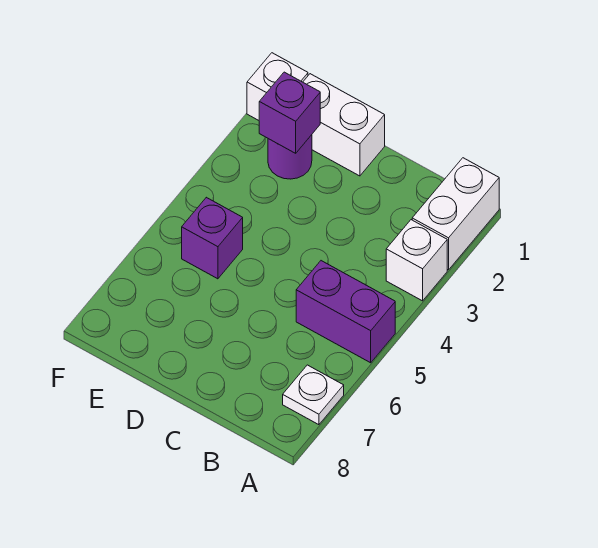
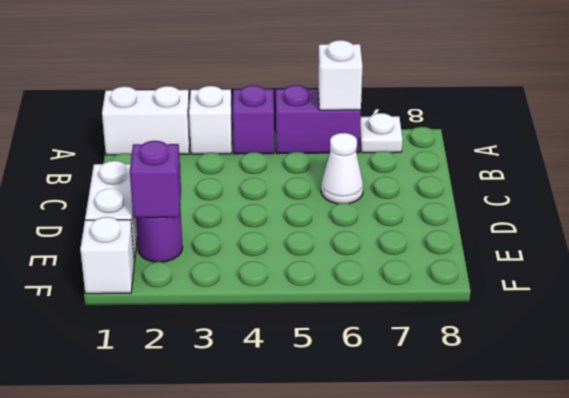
purple brick A5:B5 level 1 -> purple brick A5:A6 level 1
none -> white brick A6 level 2
none -> white cone C6 level 1
purple brick E5 level 1 -> purple brick A4 level 1

